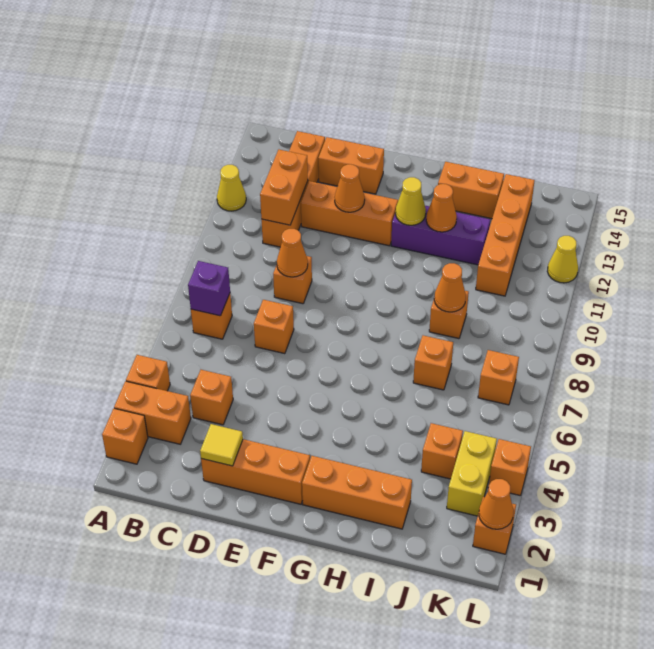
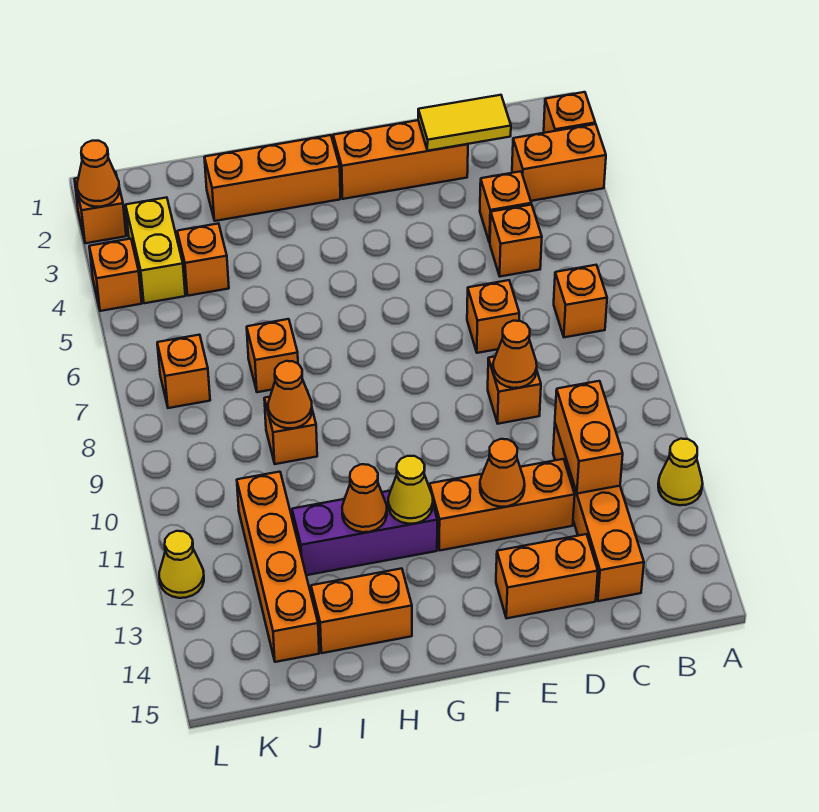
orange brick A4 level 1 -> orange brick C5 level 1
purple brick B7 level 2 -> none
yellow tile D2 level 2 -> yellow tile C2:D2 level 2

